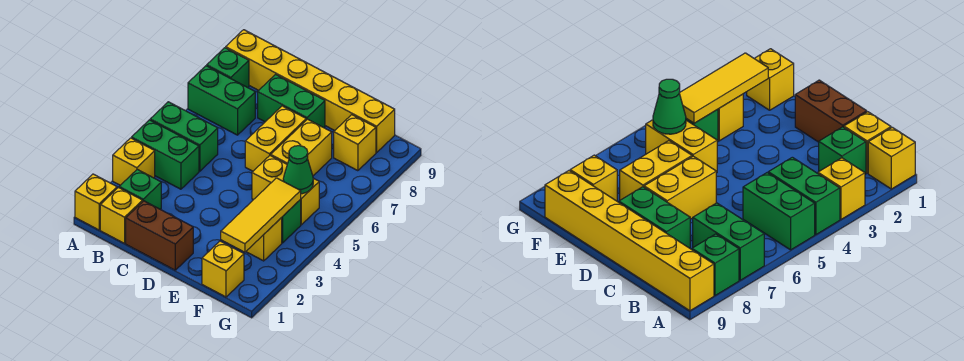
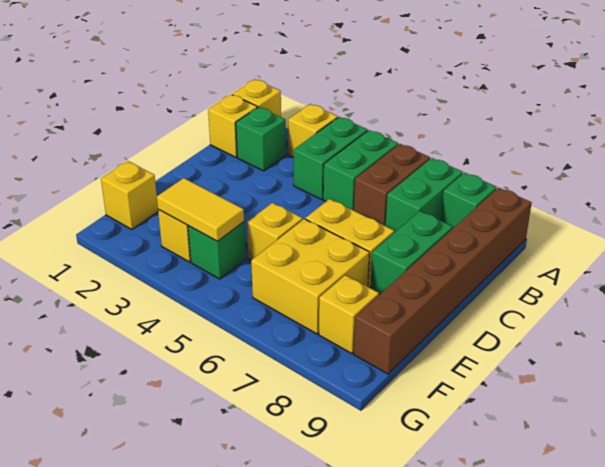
yellow brick A9:F9 level 1 -> brown brick A9:F9 level 1
brown brick C1:D1 level 1 -> brown brick A6:B6 level 1
yellow brick E5:F5 level 1 -> yellow brick E5 level 1
yellow brick E6:E7 level 1 -> yellow brick E6:F7 level 1
yellow tile F2:F4 level 2 -> yellow tile F3:F4 level 2
green cone F5 level 2 -> none

